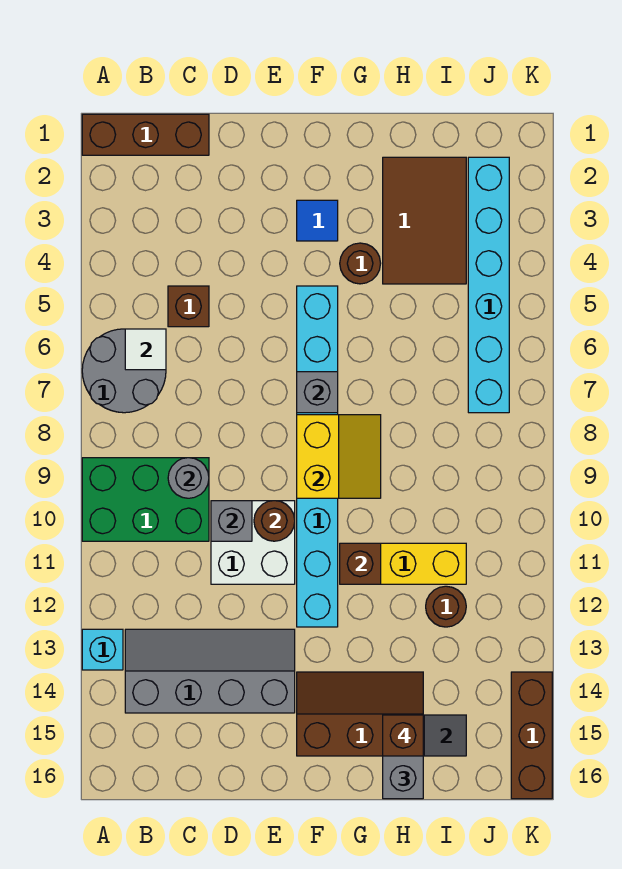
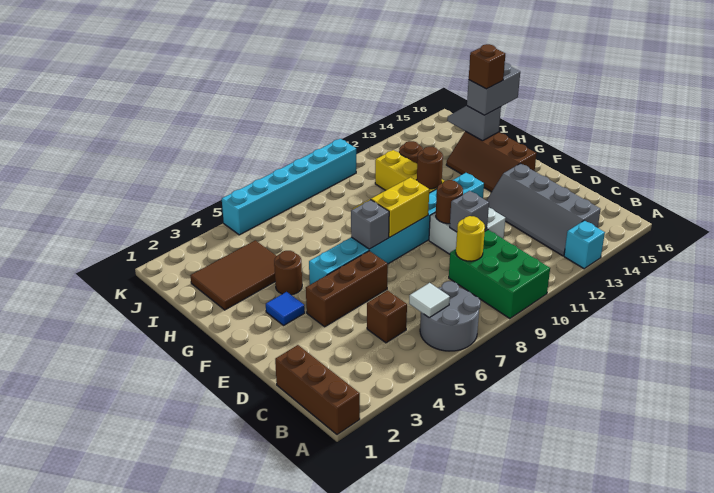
grey round brick C9 level 2 -> yellow round brick C9 level 2
brown brick G11 level 2 -> brown round brick G11 level 2
cyan brick J2:J7 level 1 -> cyan brick K5:K10 level 1
brown brick K14:K16 level 1 -> brown brick E4:E6 level 1

